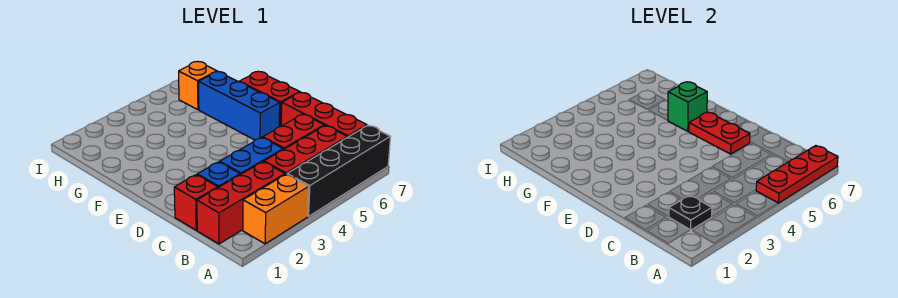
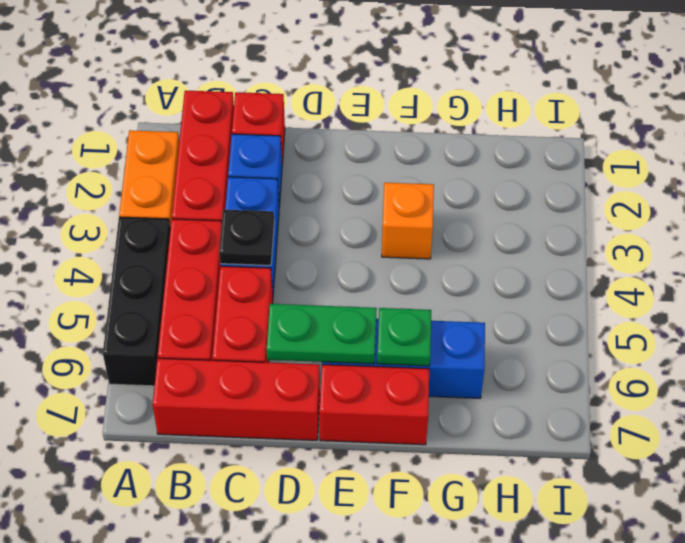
black brick A4:A7 level 1 -> black brick A4:A6 level 1
red plate A5:A7 level 2 -> none
black plate B2 level 2 -> black plate C4 level 2
red plate D6:E6 level 2 -> green plate D6:E6 level 2
green brick F6 level 2 -> green plate F6 level 2
orange brick H6 level 1 -> orange brick F3 level 1

